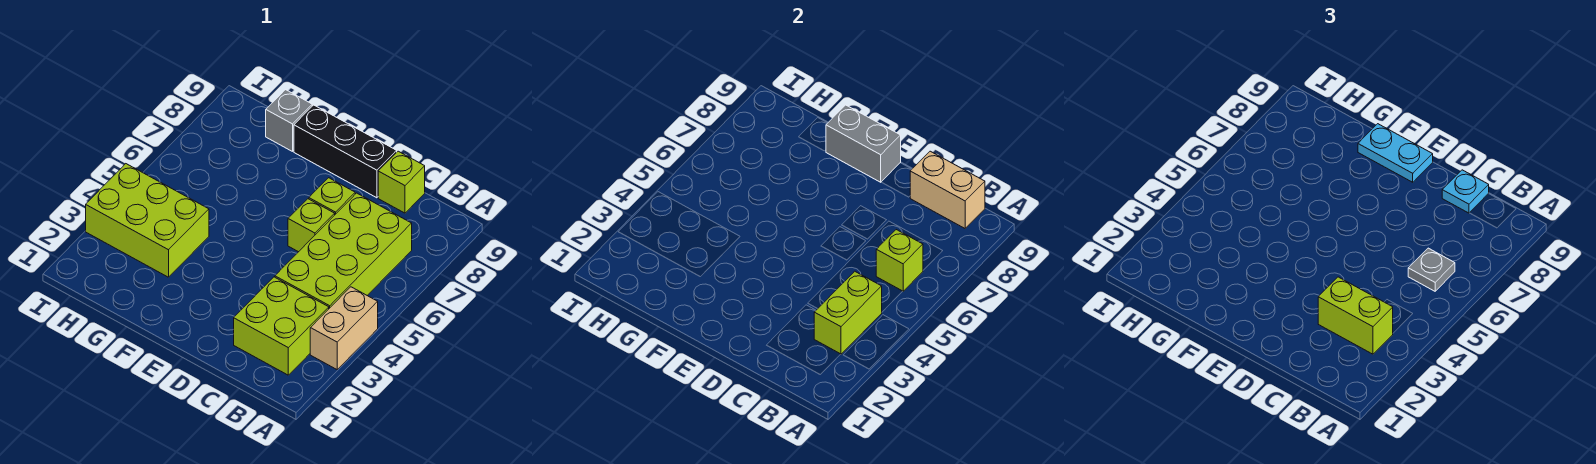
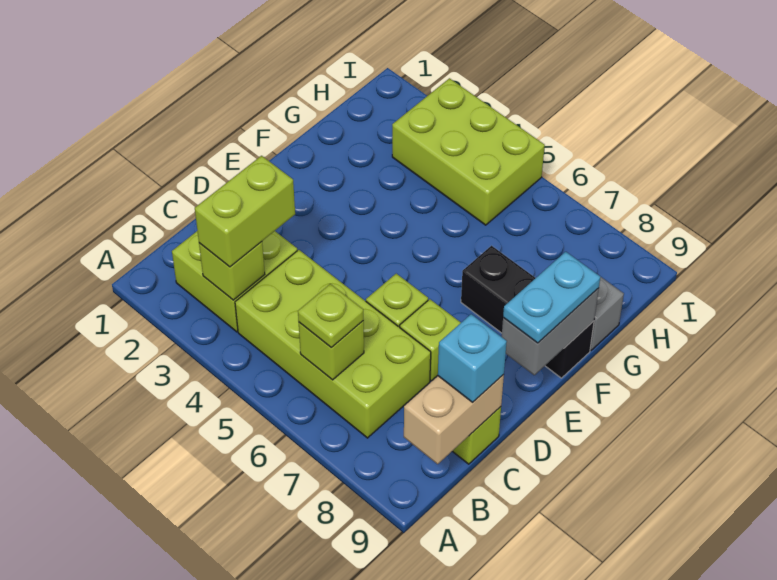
tan brick A3:A4 level 1 -> none
lime brick B3:B4 level 2 -> lime brick B3 level 2
grey plate B6 level 3 -> lime plate B6 level 3
cyan plate C9 level 3 -> cyan brick C9 level 3
black brick D9:F9 level 1 -> black brick F7:F9 level 1
lime brick G3:I4 level 1 -> lime brick H3:I5 level 1

